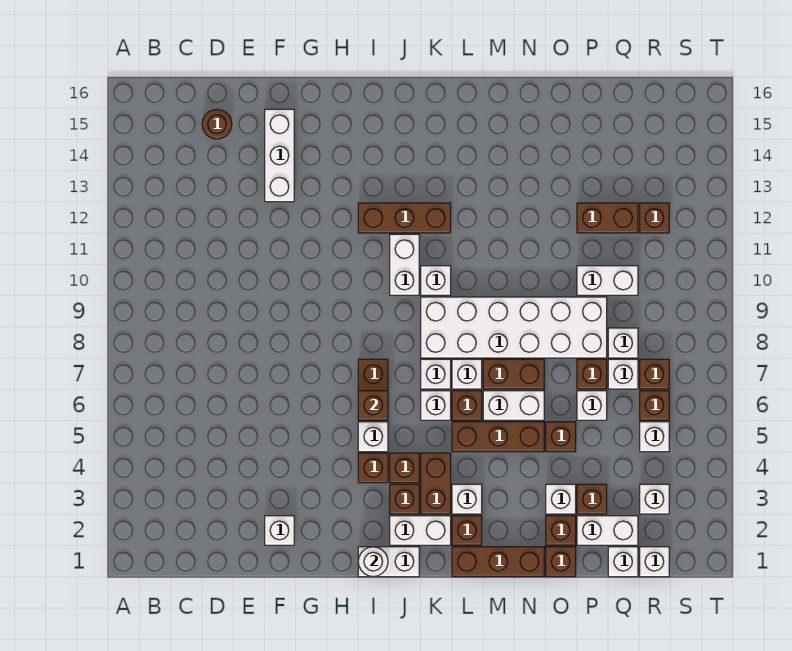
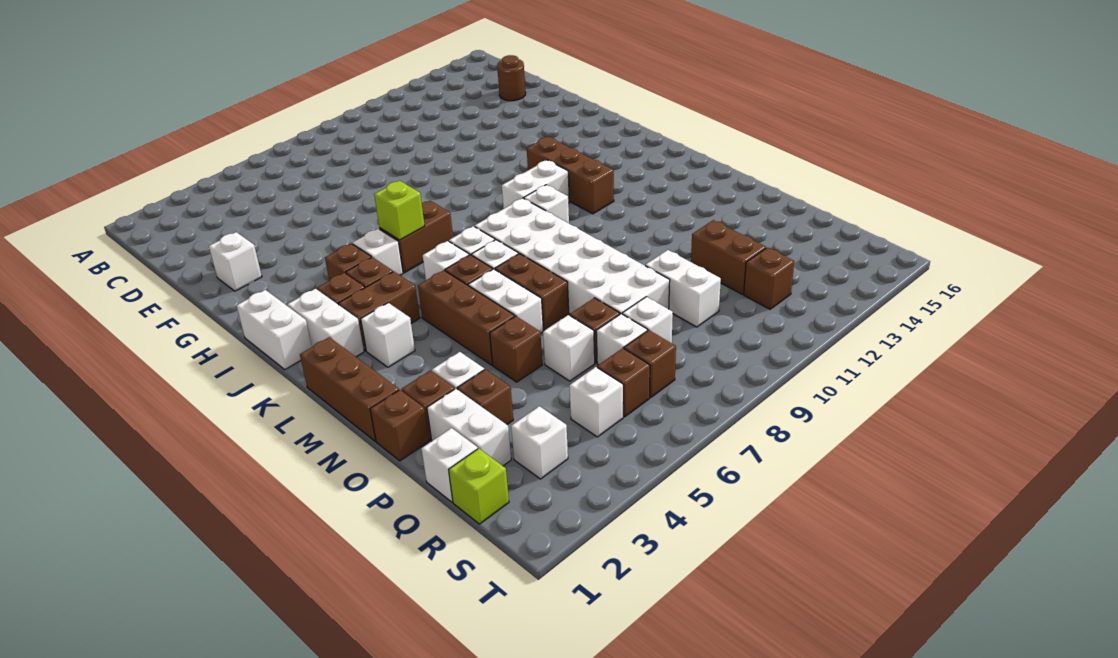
white brick F13:F15 level 1 -> none
white round brick I1 level 2 -> none
brown brick I6 level 2 -> lime brick I6 level 2
brown brick L2 level 1 -> none
white brick R1 level 1 -> lime brick R1 level 1

